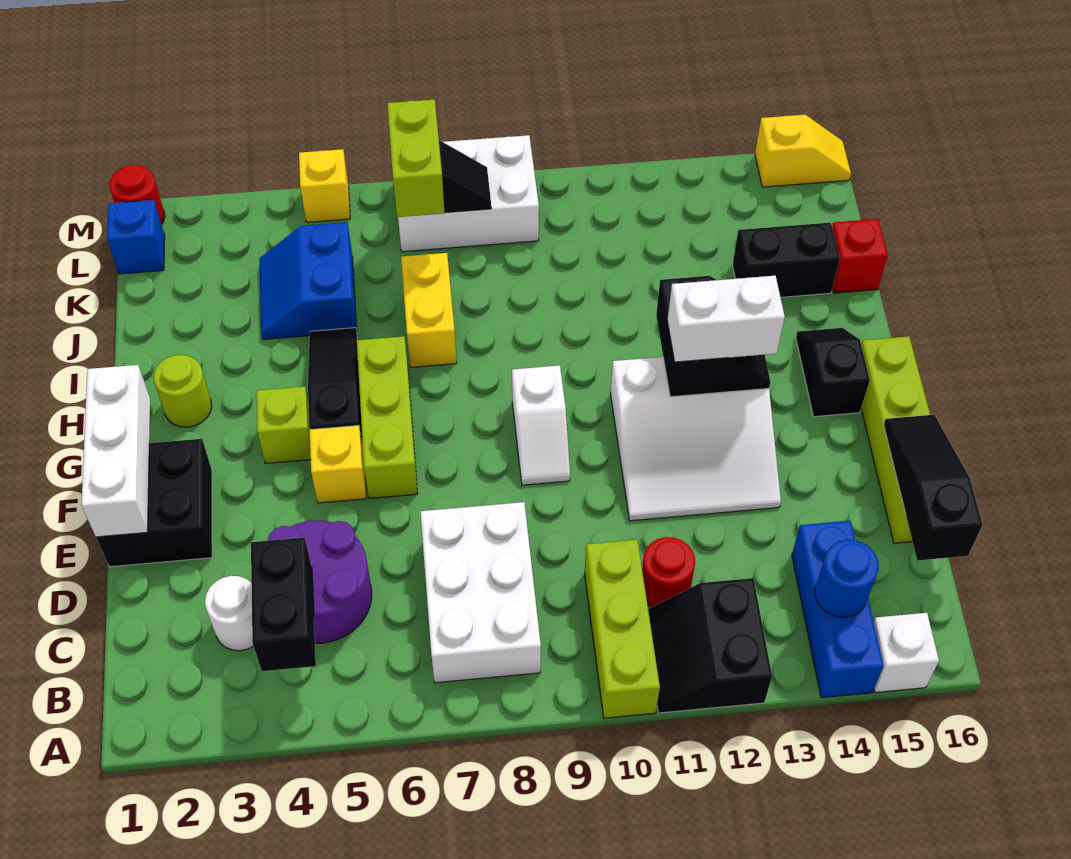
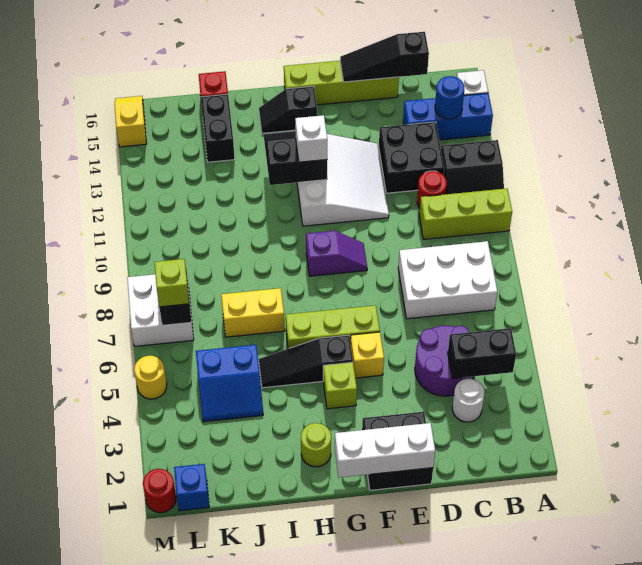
none -> black brick C12:D13 level 1
white slope F9:G9 level 1 top G -> purple slope F9:G9 level 1 top G
white brick G12:G13 level 3 -> white brick G12 level 3
lime brick K7:L7 level 3 -> lime brick L7 level 3
white brick L7:M9 level 1 -> white brick L7:M8 level 1
yellow brick M5 level 1 -> yellow round brick M5 level 1

